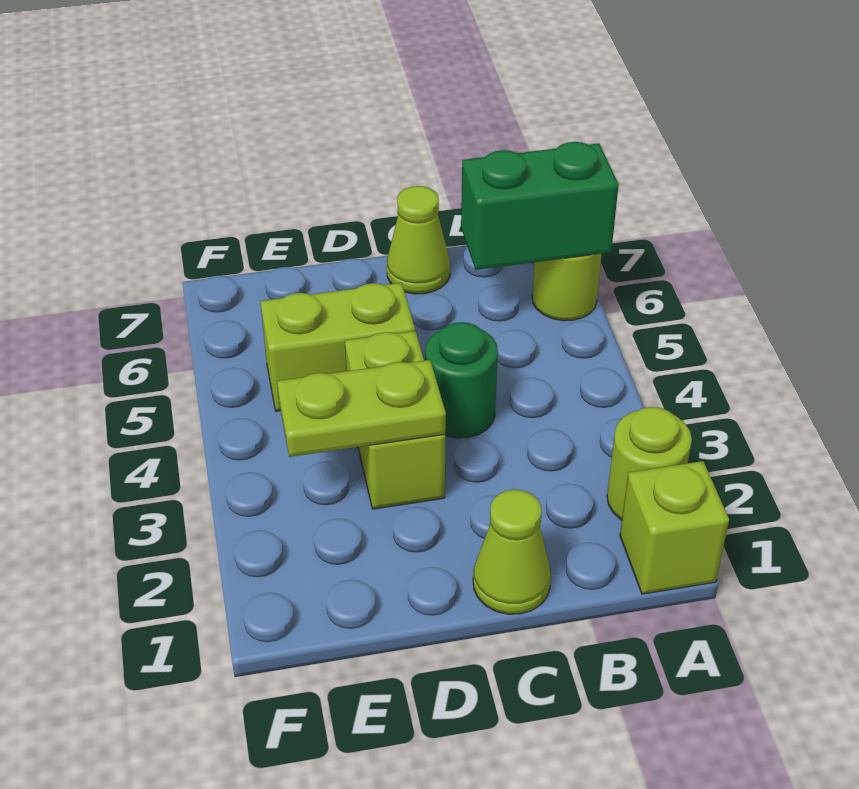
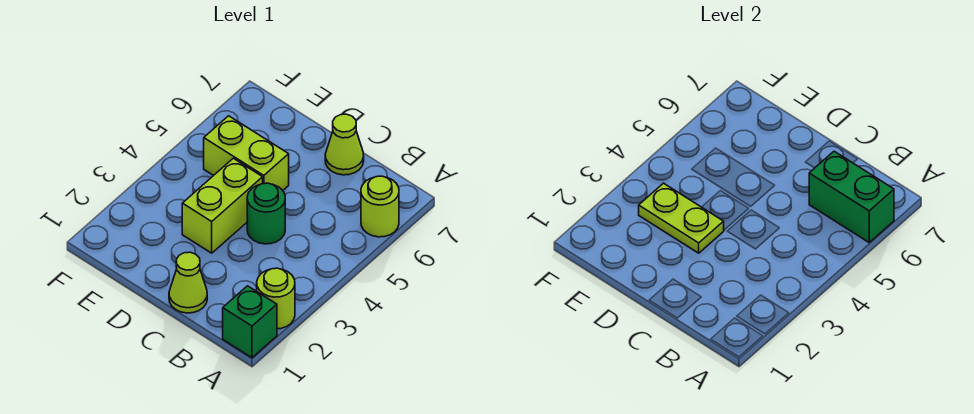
lime brick A1 level 1 -> green brick A1 level 1

